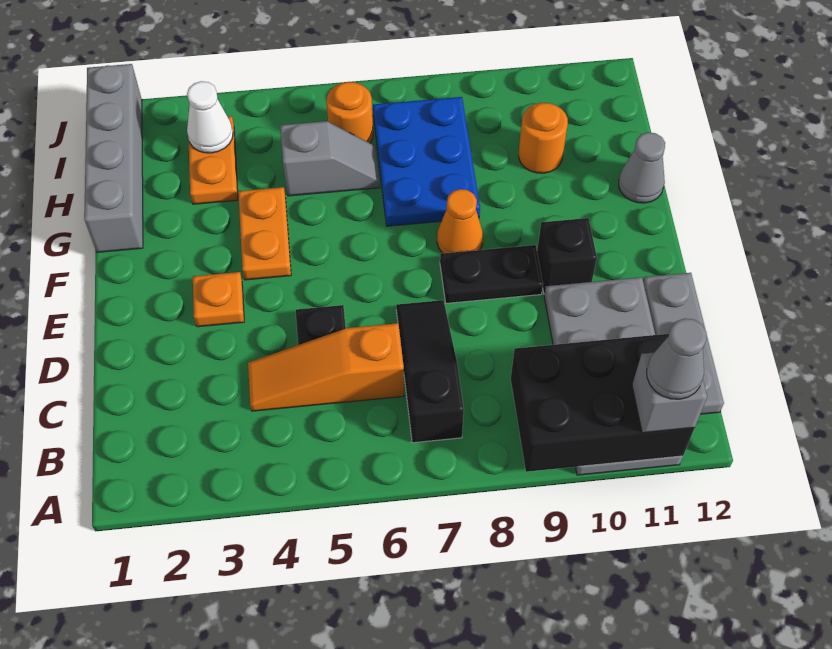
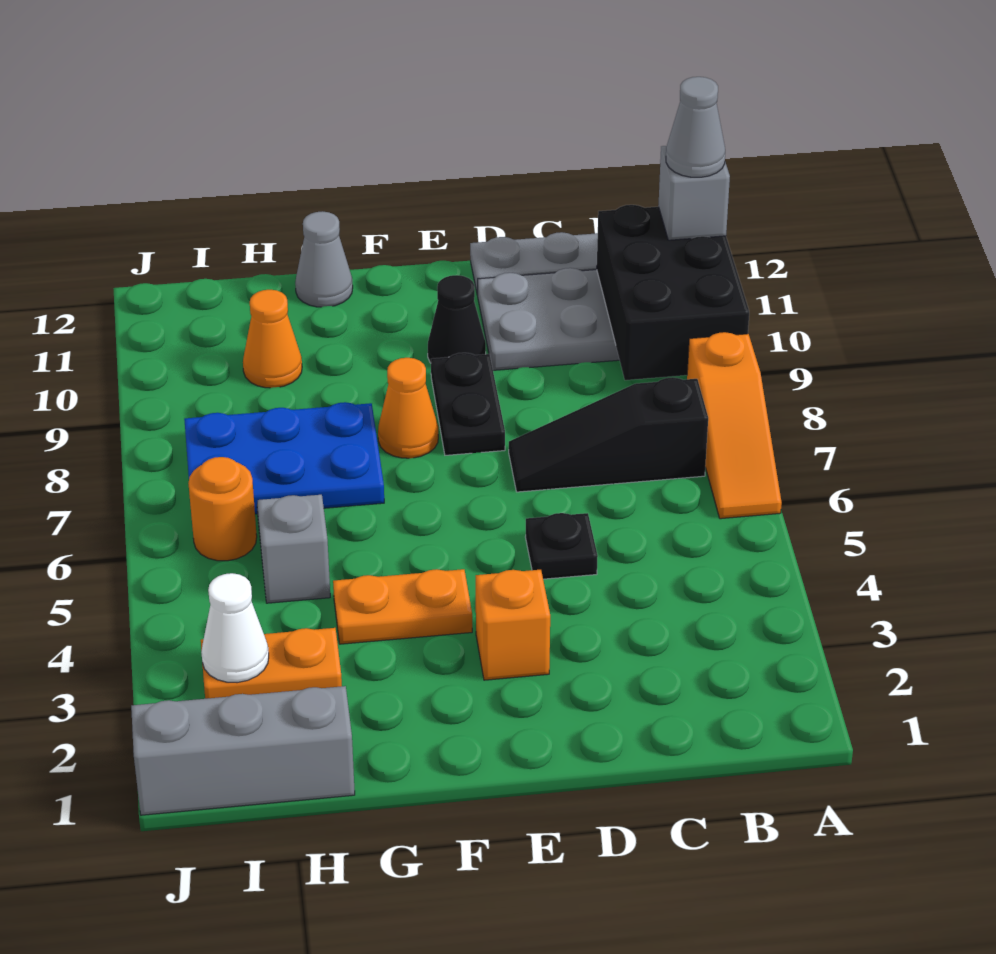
orange slope C4:C6 level 1 top 6 -> orange slope A6:A8 level 1 top 8
orange plate E3 level 1 -> orange brick E3 level 1
black brick E10 level 1 -> black cone E10 level 1
grey brick G1:J1 level 1 -> grey brick H1:J1 level 1
orange round brick H10 level 1 -> orange cone H10 level 1

